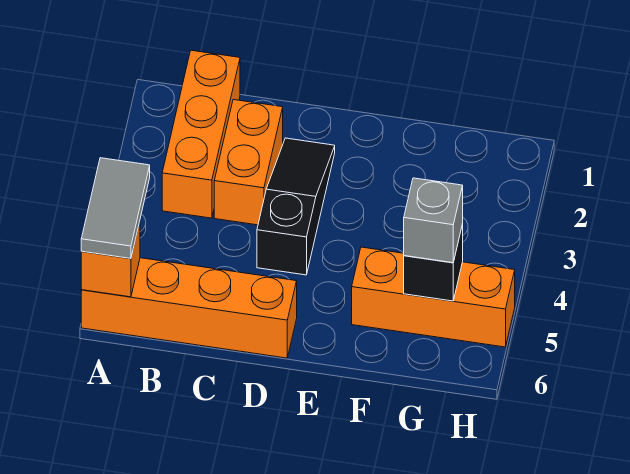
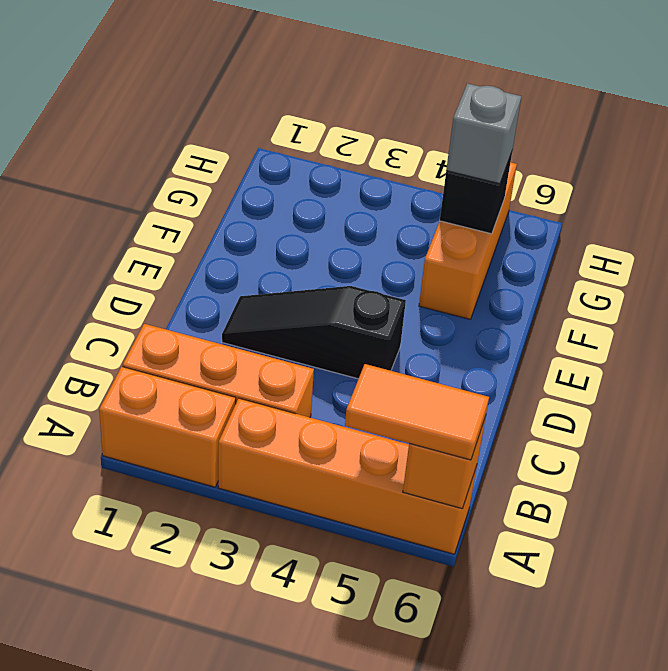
grey tile A5:A6 level 3 -> orange tile A5:A6 level 3
orange brick A6:D6 level 1 -> orange brick A3:A6 level 1
orange brick C2:C3 level 1 -> orange brick A1:A2 level 1

